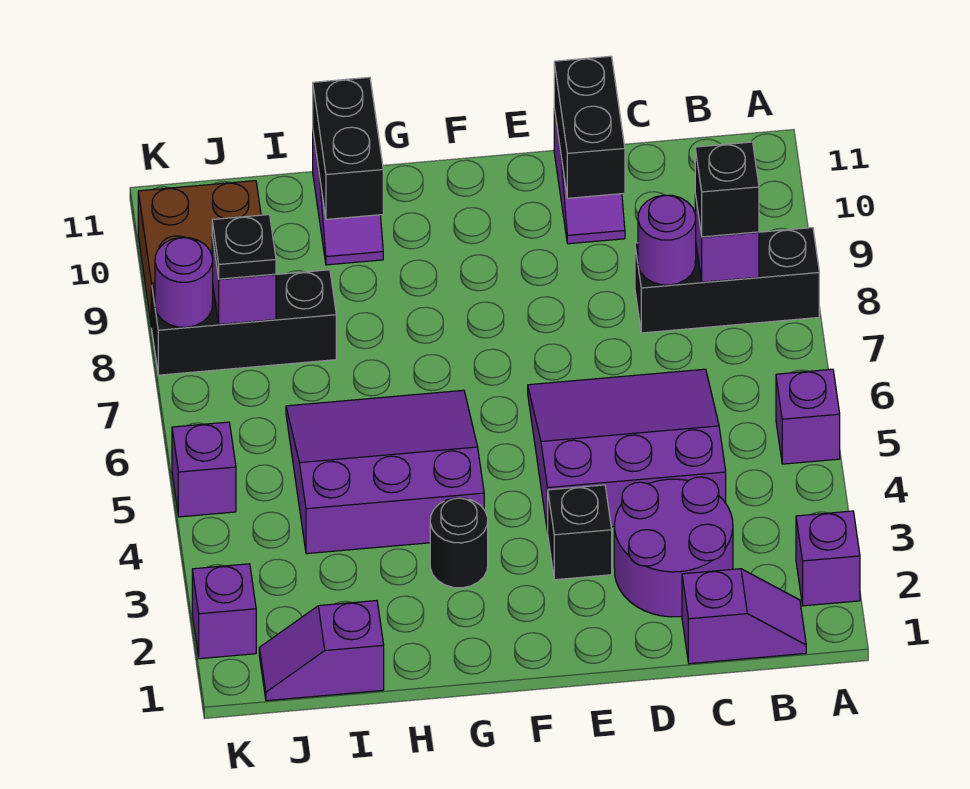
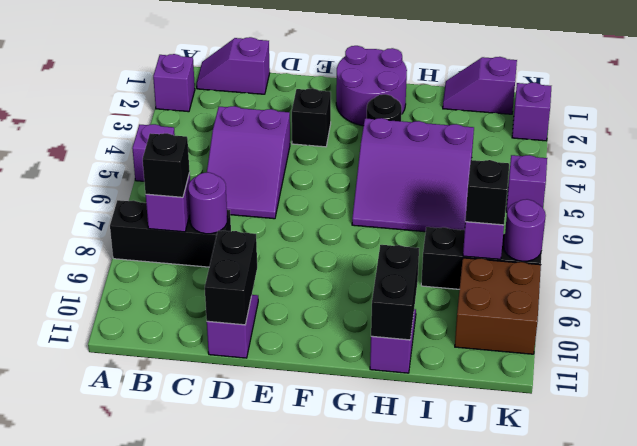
purple round brick C2:D3 level 1 -> purple round brick F1:G2 level 1
purple slope C4:E6 level 1 top 4 -> purple slope C4:D6 level 1 top 4
purple slope I1:J1 level 1 top I -> purple slope I1:J1 level 1 top J
black plate J8 level 3 -> black brick J8 level 3

